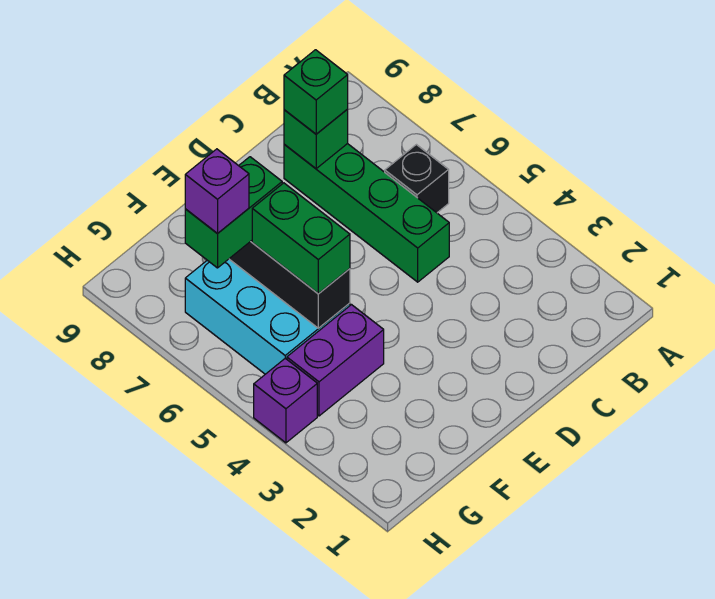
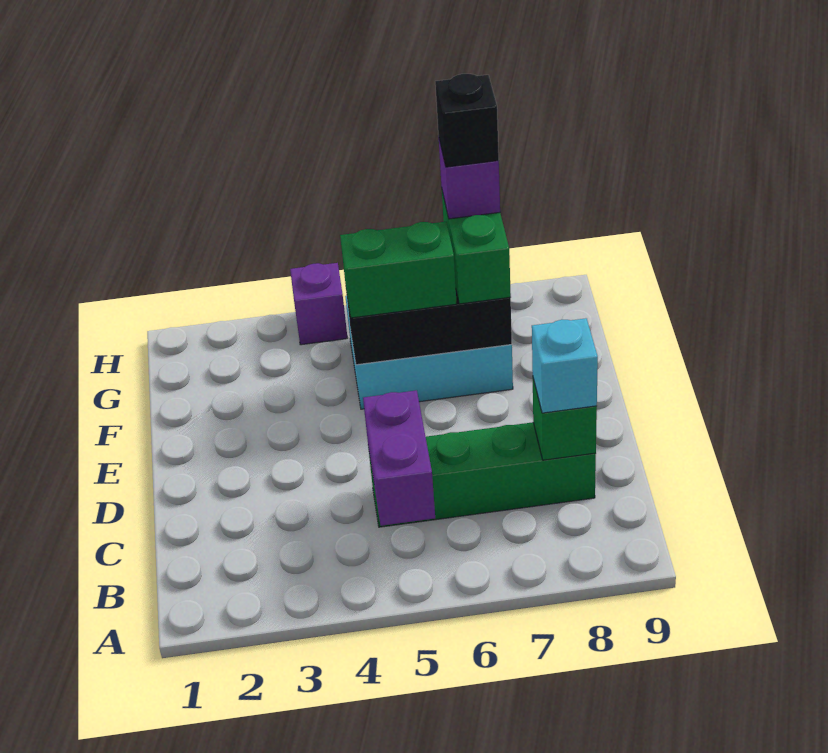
black brick B6 level 1 -> black brick G7 level 5
green brick C8 level 3 -> cyan brick C8 level 3
purple brick F4:G4 level 1 -> purple brick B5:C5 level 2

